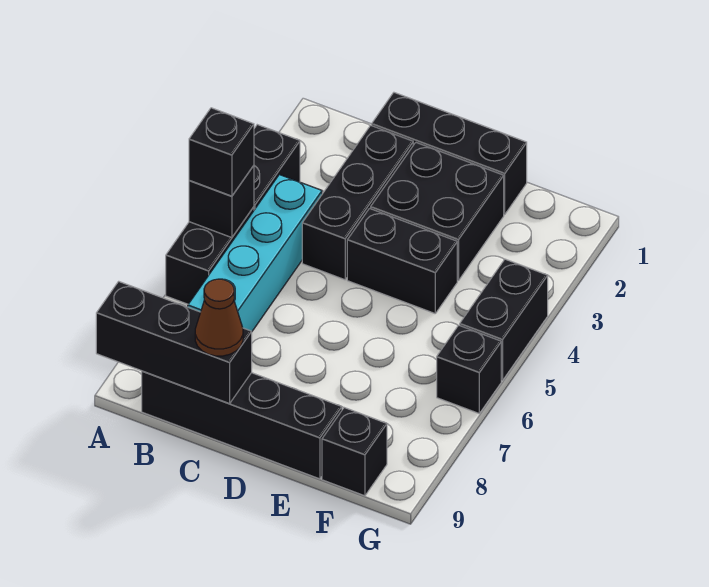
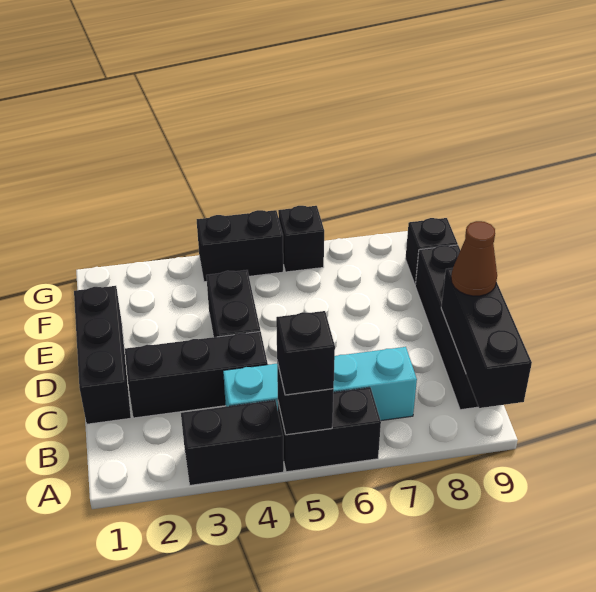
black brick D2:E3 level 1 -> none

